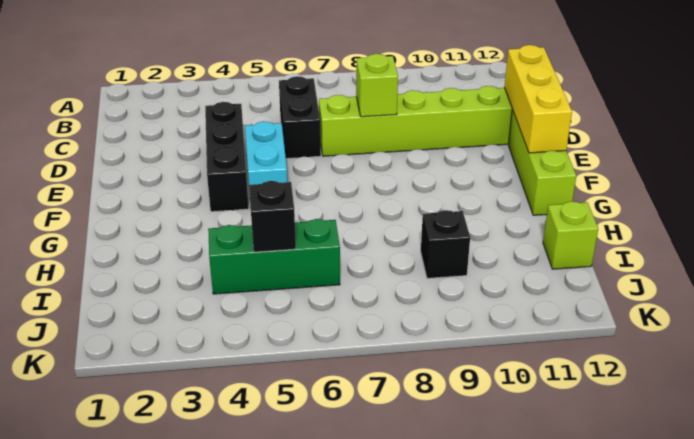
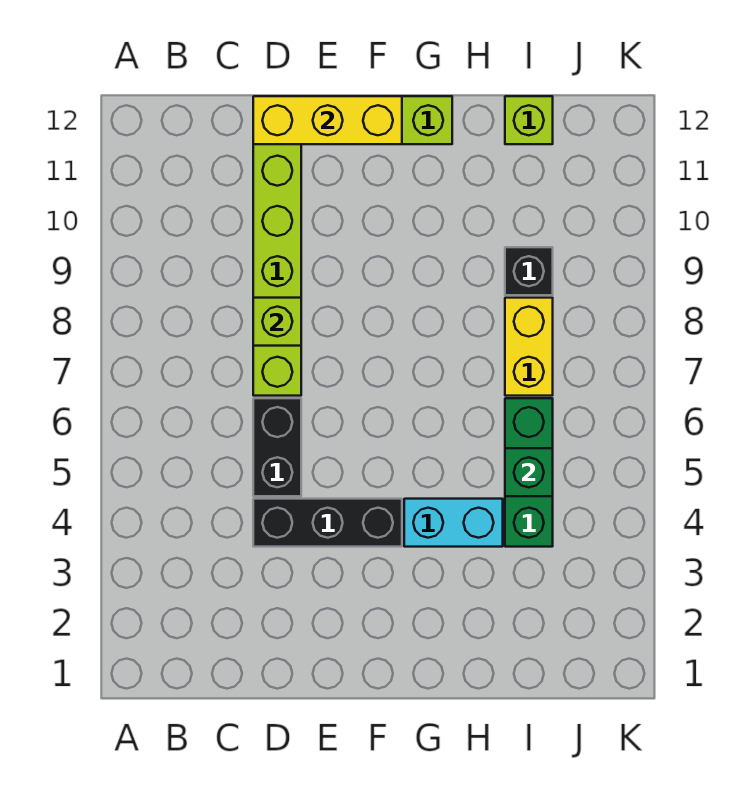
black brick C6:D6 level 1 -> black brick D5:D6 level 1
cyan brick E5:F5 level 1 -> cyan brick G4:H4 level 1
black brick I5 level 2 -> green brick I5 level 2
none -> yellow brick I7:I8 level 1

